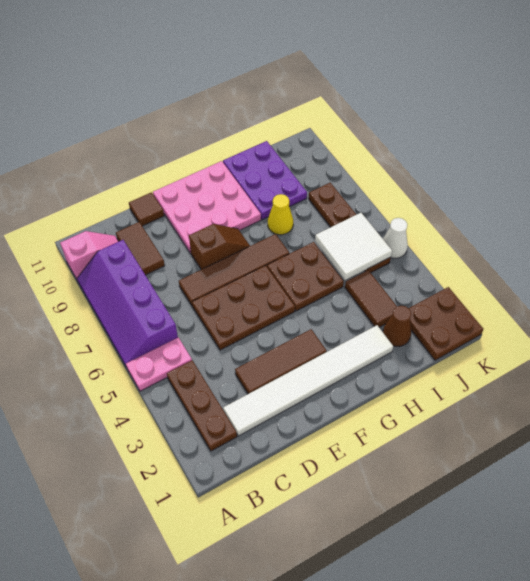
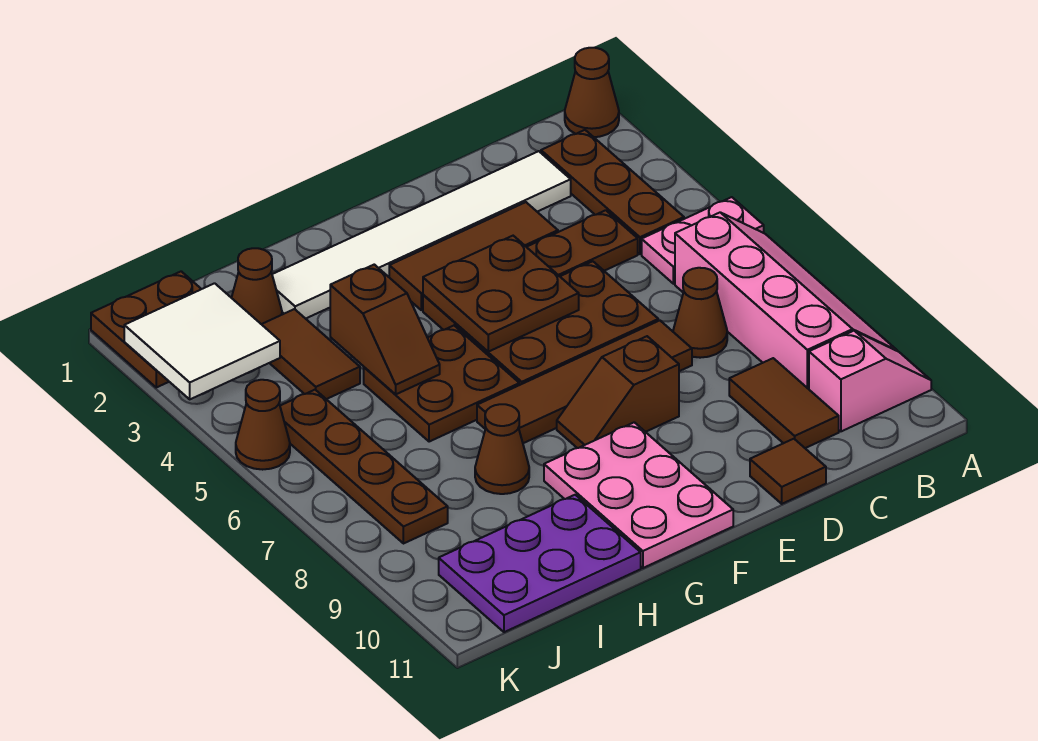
none -> brown cone A1 level 1
purple slope A6:B9 level 1 top B -> pink slope A6:B9 level 1 top B
pink slope A10:B10 level 1 top A -> pink slope A10:B10 level 1 top B
none -> brown plate C4:F4 level 1
none -> brown cone C7 level 1
none -> brown plate E4:F5 level 2
pink plate E9:G11 level 1 -> pink plate F9:G11 level 1
none -> brown slope H4:H5 level 2 top 4
yellow cone H8 level 1 -> brown cone H8 level 1
purple plate H9:I11 level 1 -> purple plate H10:J11 level 1
white tile I5:J6 level 2 -> white tile J2:K3 level 2
white cone K5 level 1 -> brown cone K5 level 1

